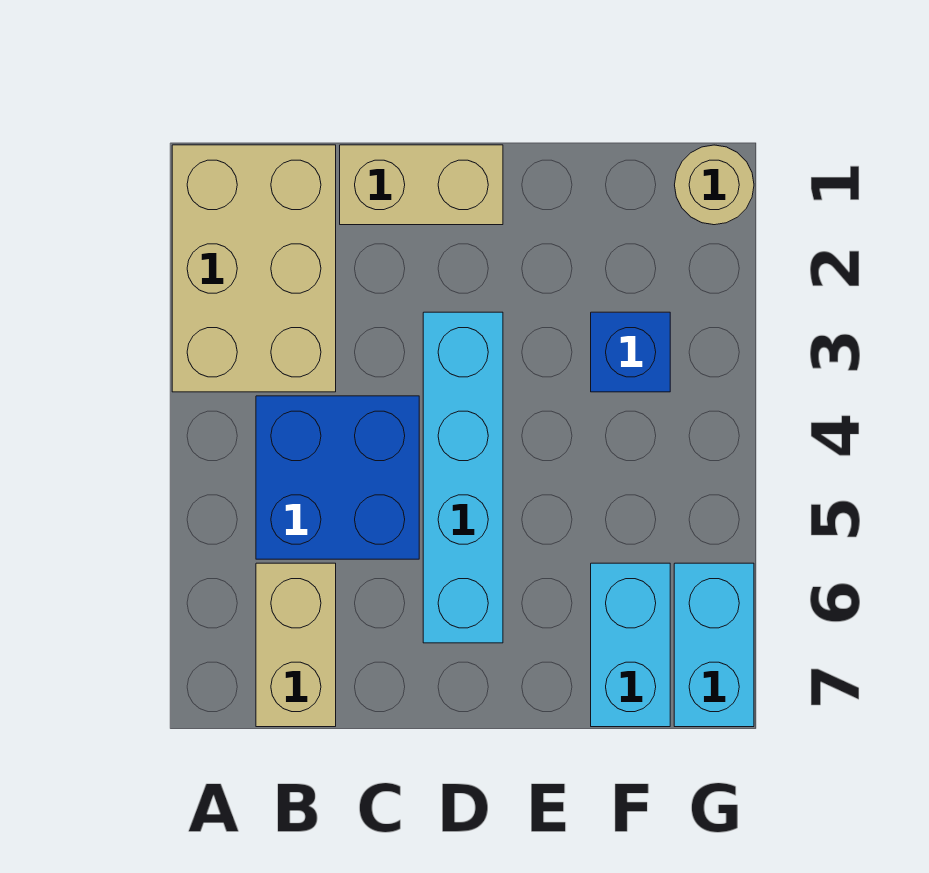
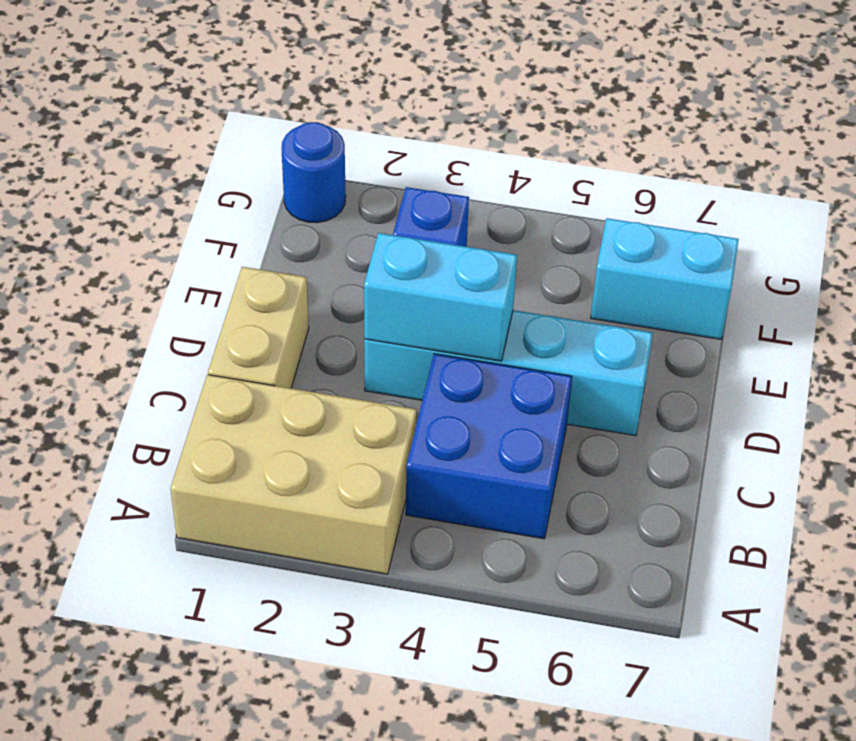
tan brick B6:B7 level 1 -> none
tan round brick G1 level 1 -> blue round brick G1 level 1
cyan brick G6:G7 level 1 -> cyan brick D3:D4 level 2

